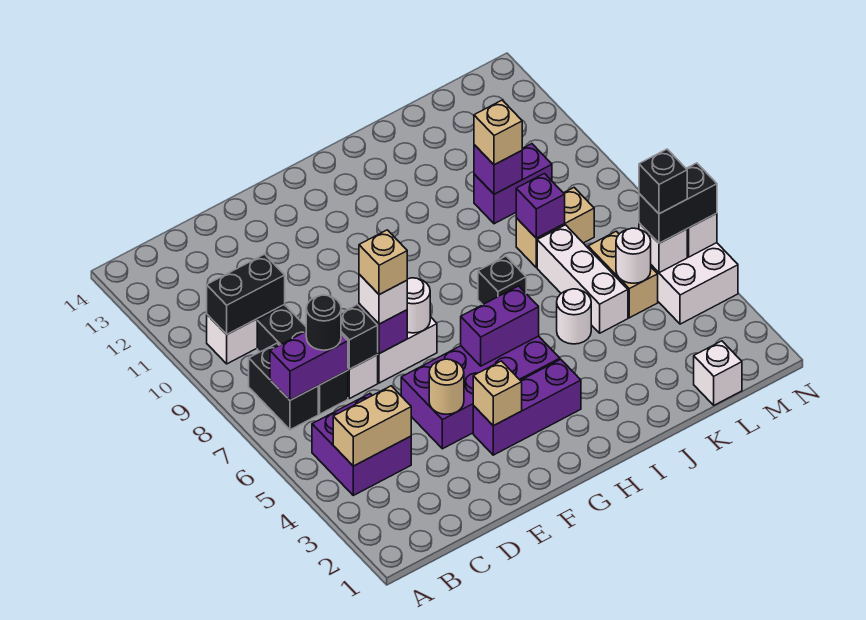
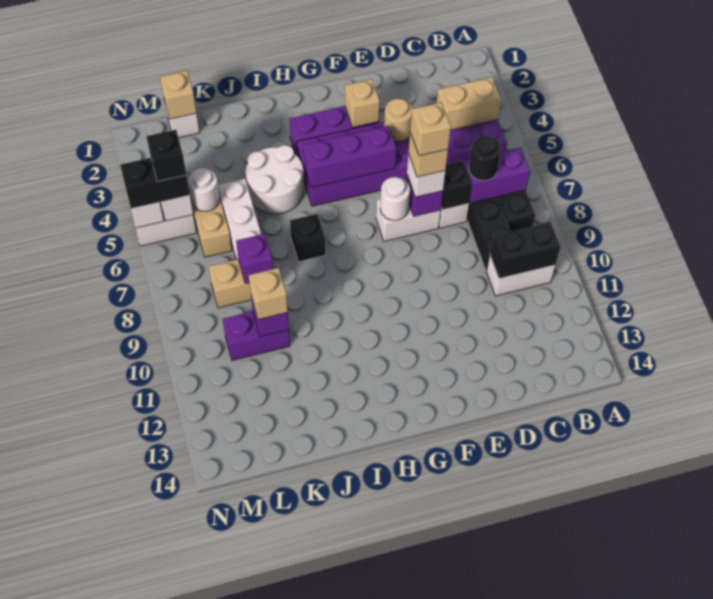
none -> tan brick E7 level 5
purple brick G5:H5 level 2 -> purple brick F5:H5 level 2
white round brick J5 level 1 -> white round brick I4:J5 level 1
none -> tan brick L1 level 2

